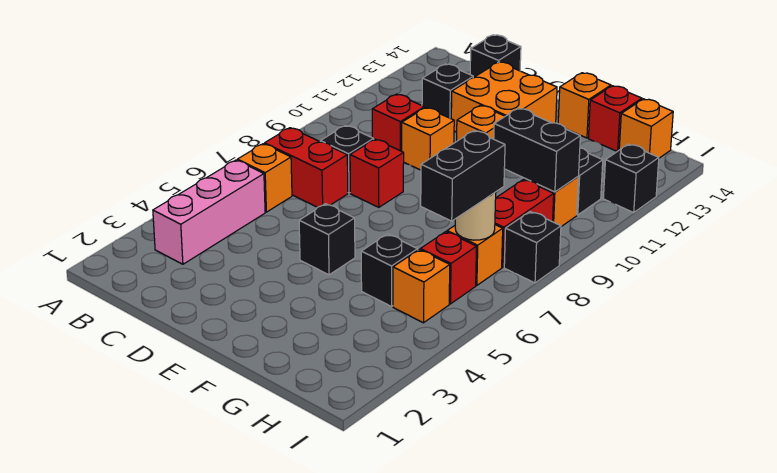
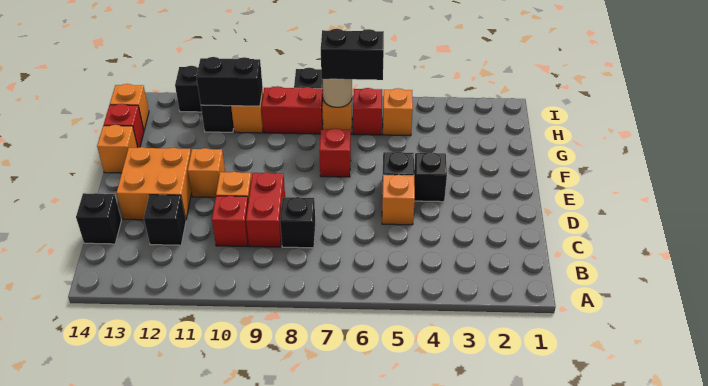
pink brick B3:B5 level 1 -> none
orange brick B6 level 1 -> orange brick D5 level 1
red brick B7:C7 level 1 -> red brick C9:D9 level 1
red brick D8 level 1 -> red brick F7 level 1
black brick G5 level 1 -> black brick E4 level 1
black brick G10:H10 level 2 -> black brick H10:H11 level 2

